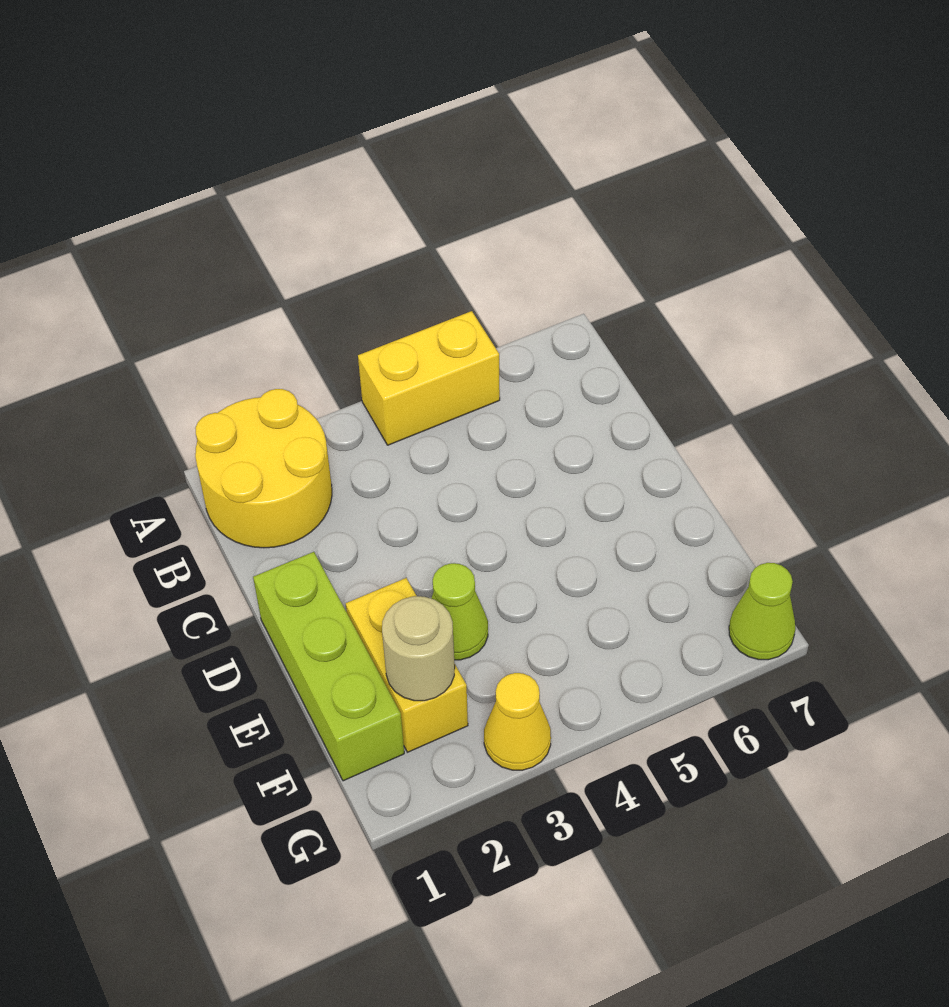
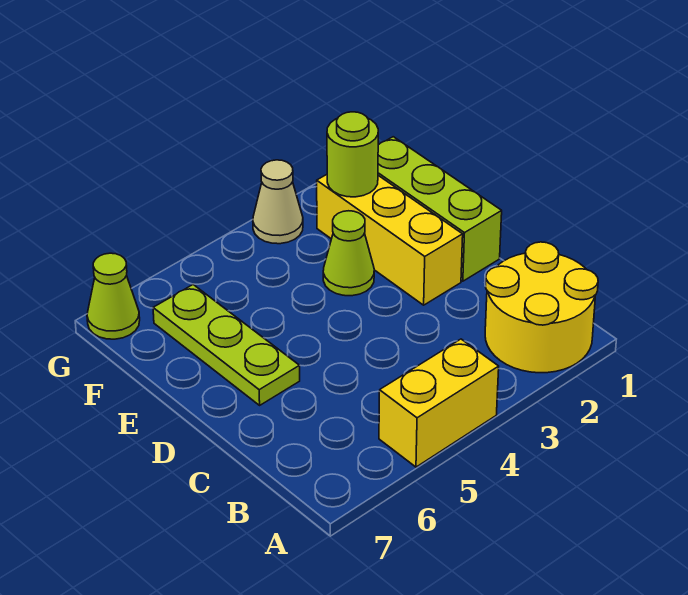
none -> lime plate D6:F6 level 1
yellow brick E2:F2 level 1 -> yellow brick D2:F2 level 1
tan round brick F2 level 2 -> lime round brick F2 level 2
yellow cone G3 level 1 -> tan cone G3 level 1

